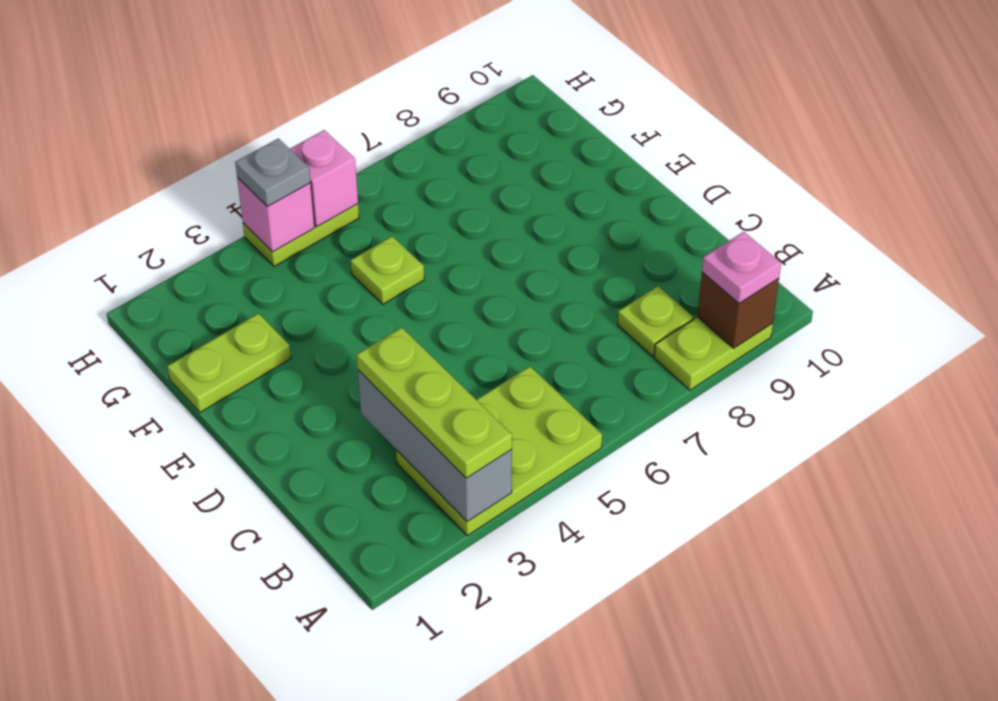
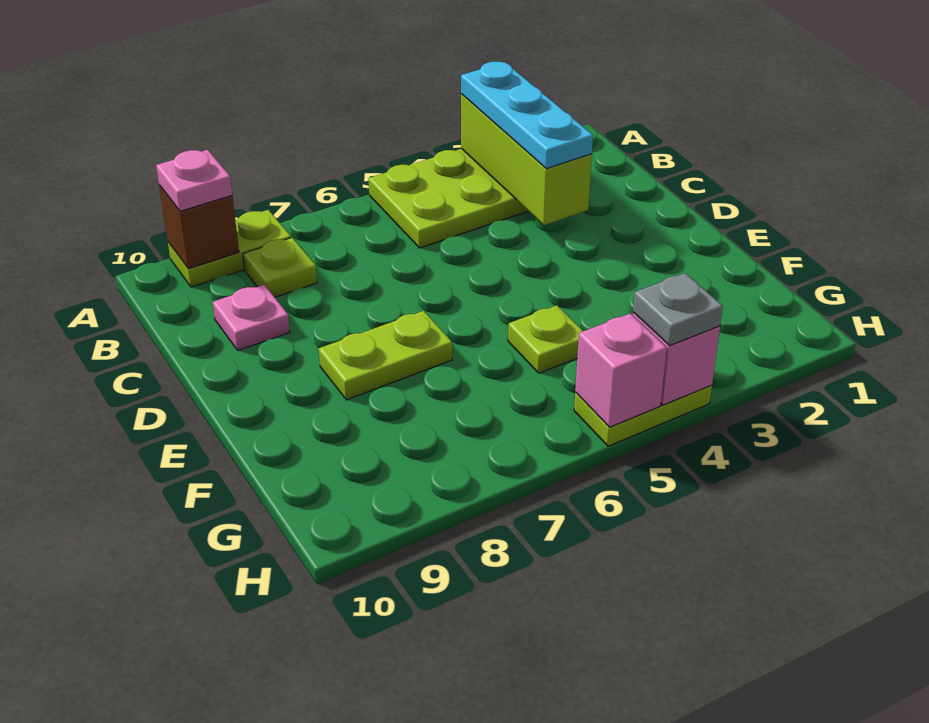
grey brick A3:C3 level 2 -> lime brick A3:C3 level 2
lime plate A3:C3 level 3 -> cyan plate A3:C3 level 3
none -> pink plate C9 level 1
lime plate F1:F2 level 1 -> lime plate E7:E8 level 1

